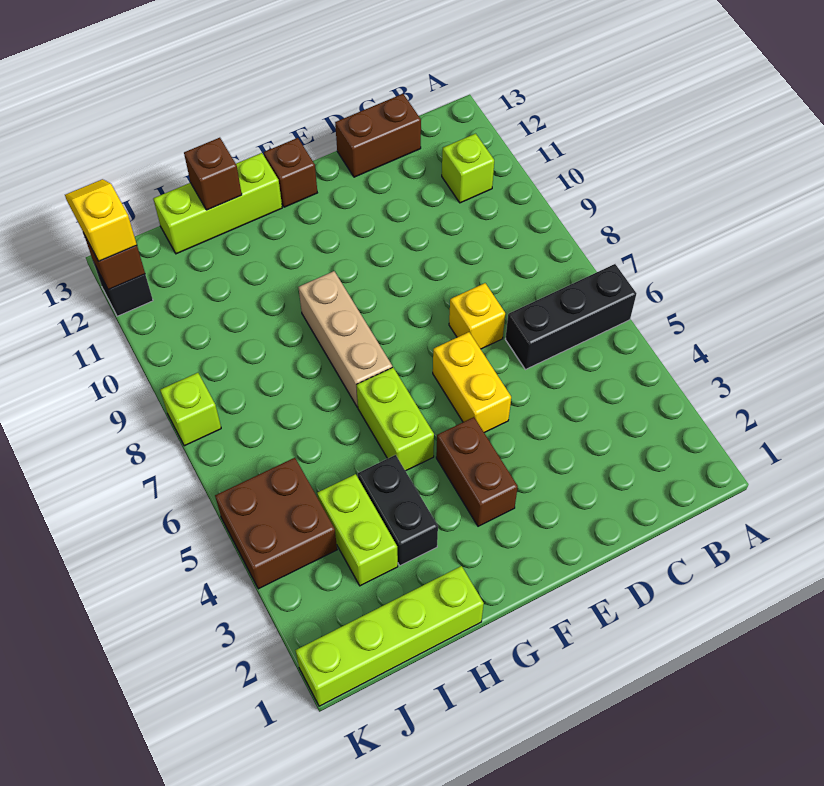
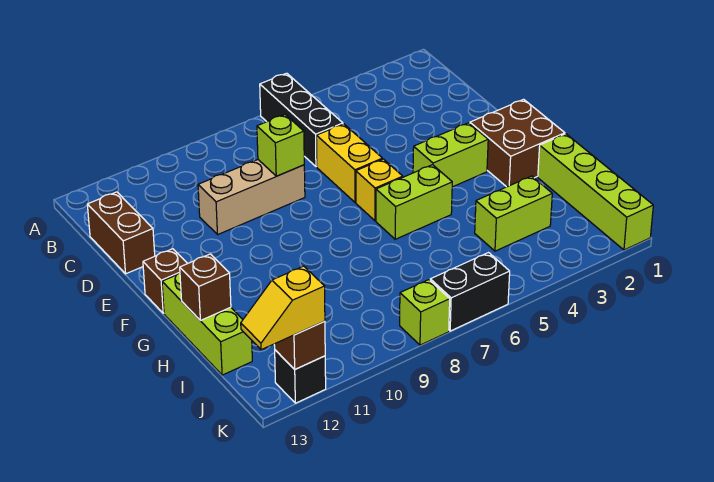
lime brick B11 level 1 -> lime brick D8 level 2
yellow brick D7 level 1 -> yellow brick F6 level 1
yellow brick E5:E6 level 1 -> yellow brick D6:E6 level 1
brown brick F3:F4 level 1 -> lime brick F3:F4 level 1
tan brick G7:G9 level 1 -> tan brick D8:D10 level 1
black brick H3:H4 level 1 -> black brick K6:K7 level 1
brown brick J4:K5 level 1 -> brown brick F1:G2 level 1

